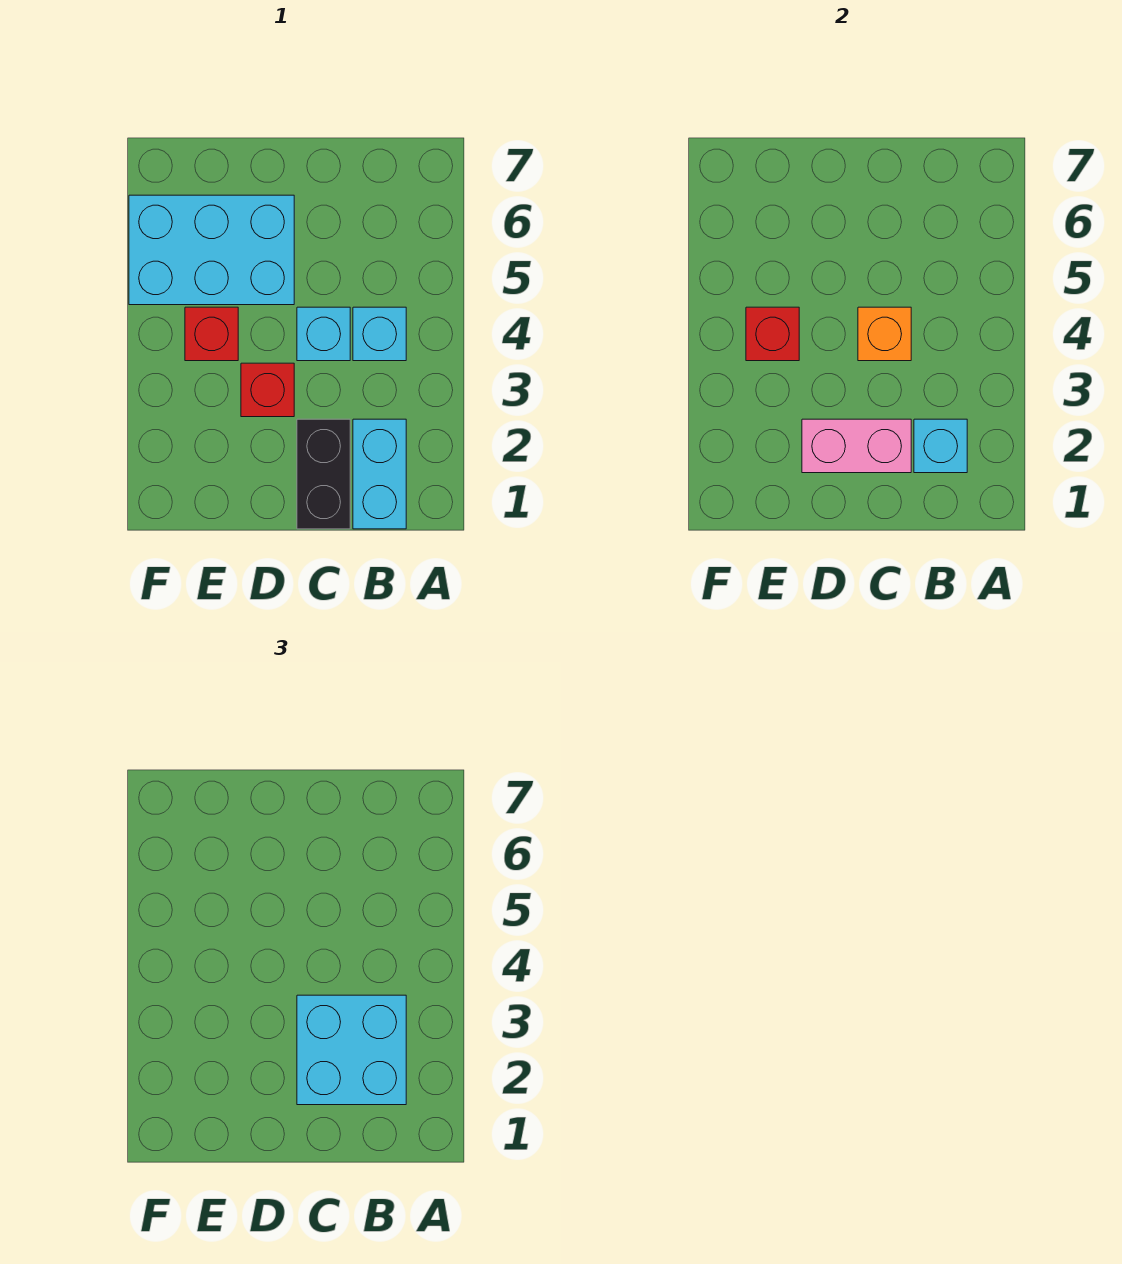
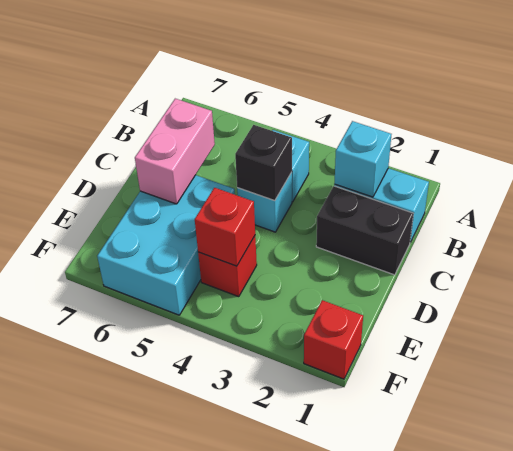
cyan brick B2:C3 level 3 -> none
pink brick C2:D2 level 2 -> pink brick C6:D6 level 2
orange brick C4 level 2 -> black brick C4 level 2
red brick D3 level 1 -> red brick F1 level 1

